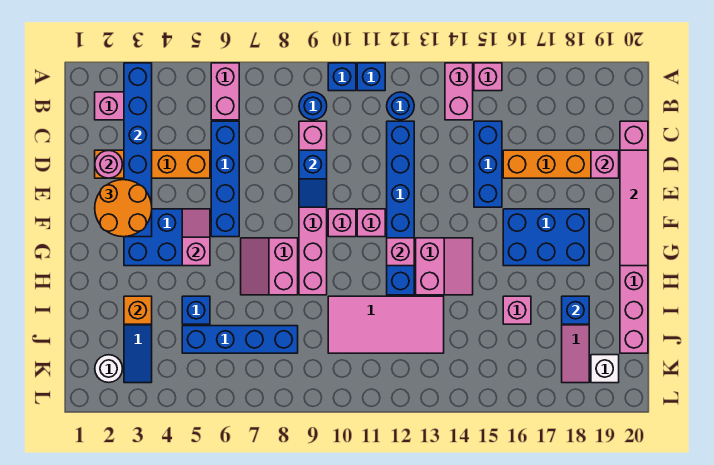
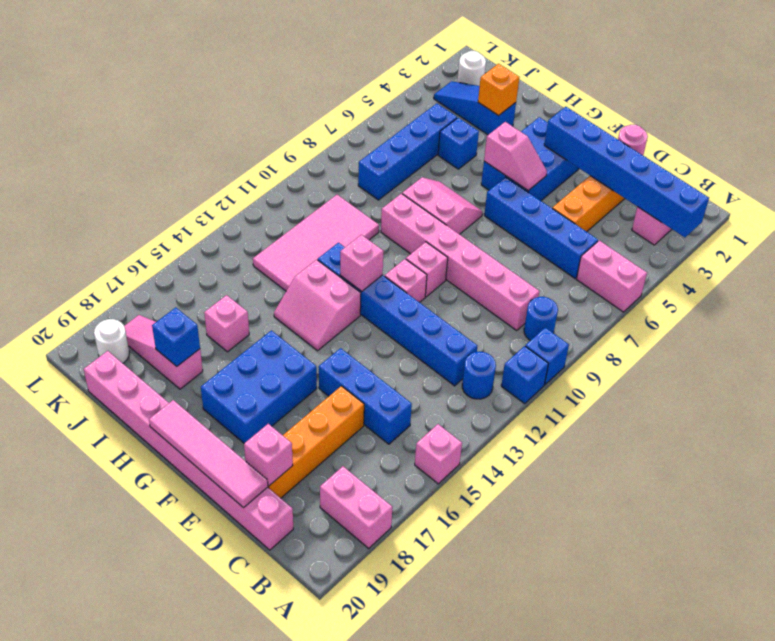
pink brick A14:B14 level 1 -> pink brick A18:B18 level 1
blue slope D9:E9 level 2 top D -> none
orange round brick E2:F3 level 3 -> none
white brick K19 level 1 -> white round brick K19 level 1

